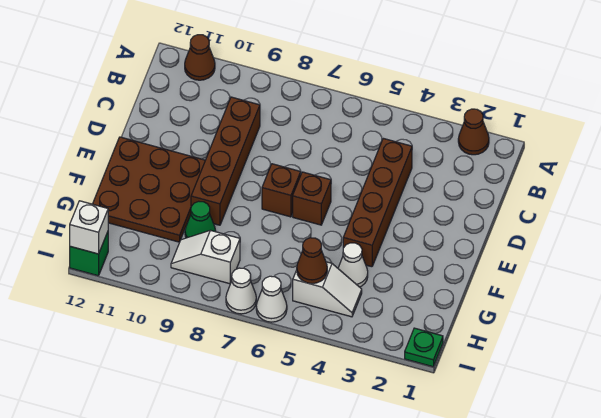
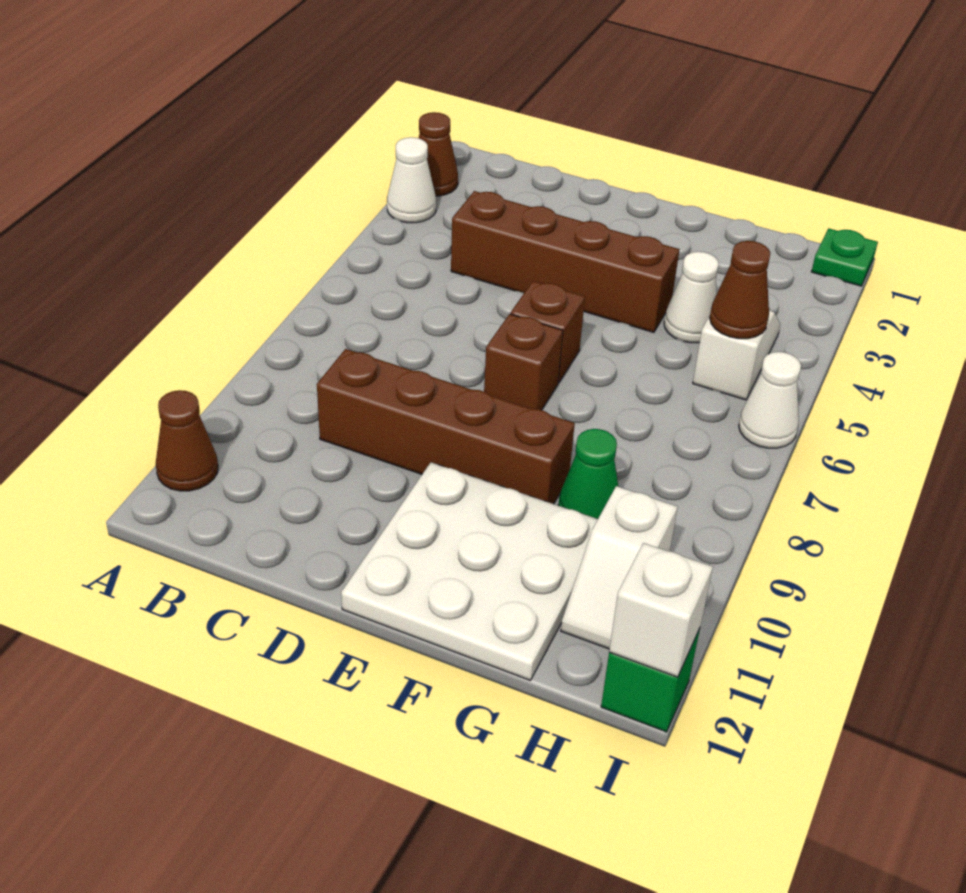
brown plate E10:G12 level 1 -> white plate E10:G12 level 1
white slope H8:H9 level 1 top 8 -> white slope H10:H11 level 1 top 10
white cone I7 level 1 -> white cone A3 level 1

